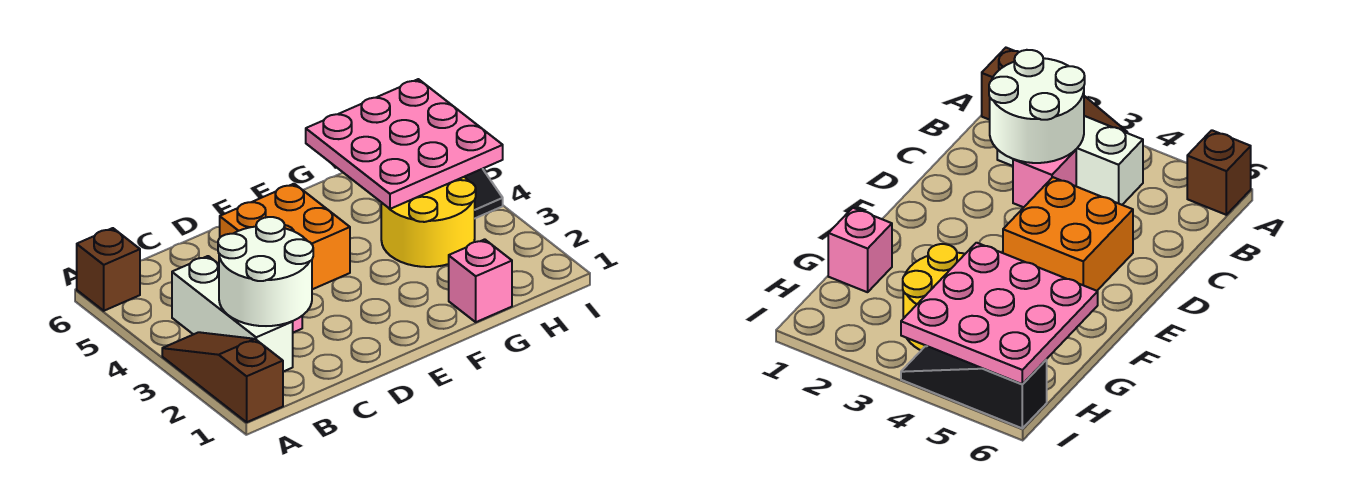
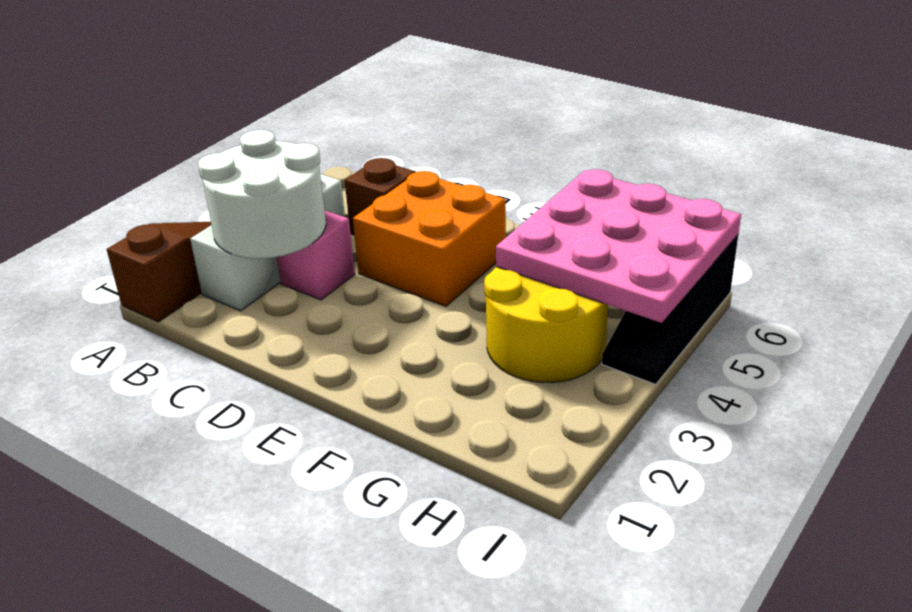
brown brick A6 level 1 -> brown brick C5 level 1
pink brick G1 level 1 -> none

